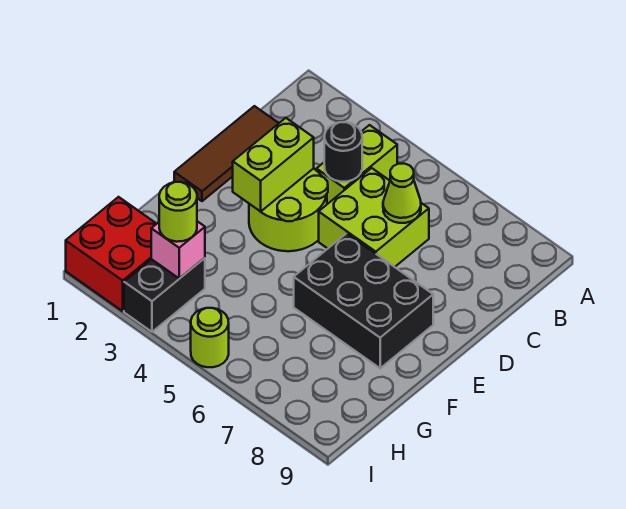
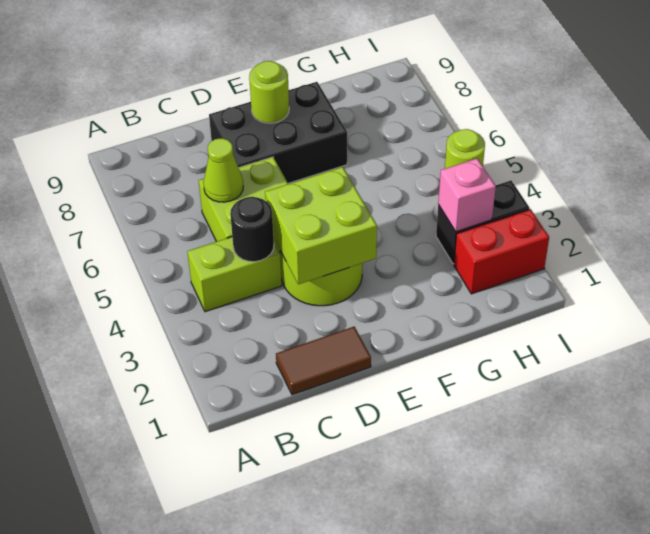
brown tile C1:E1 level 1 -> brown tile C1:D1 level 1
lime brick D3:E3 level 2 -> lime brick D3:E4 level 2
black brick E6:F8 level 1 -> black brick D7:F8 level 1
red brick H1:I2 level 1 -> red brick H2:I2 level 1
lime round brick H3 level 3 -> lime round brick E8 level 2

